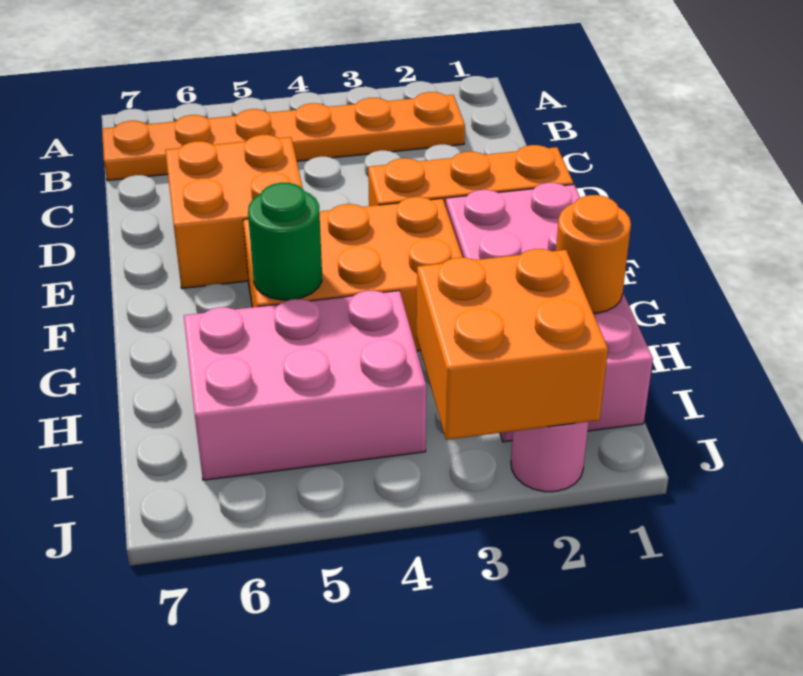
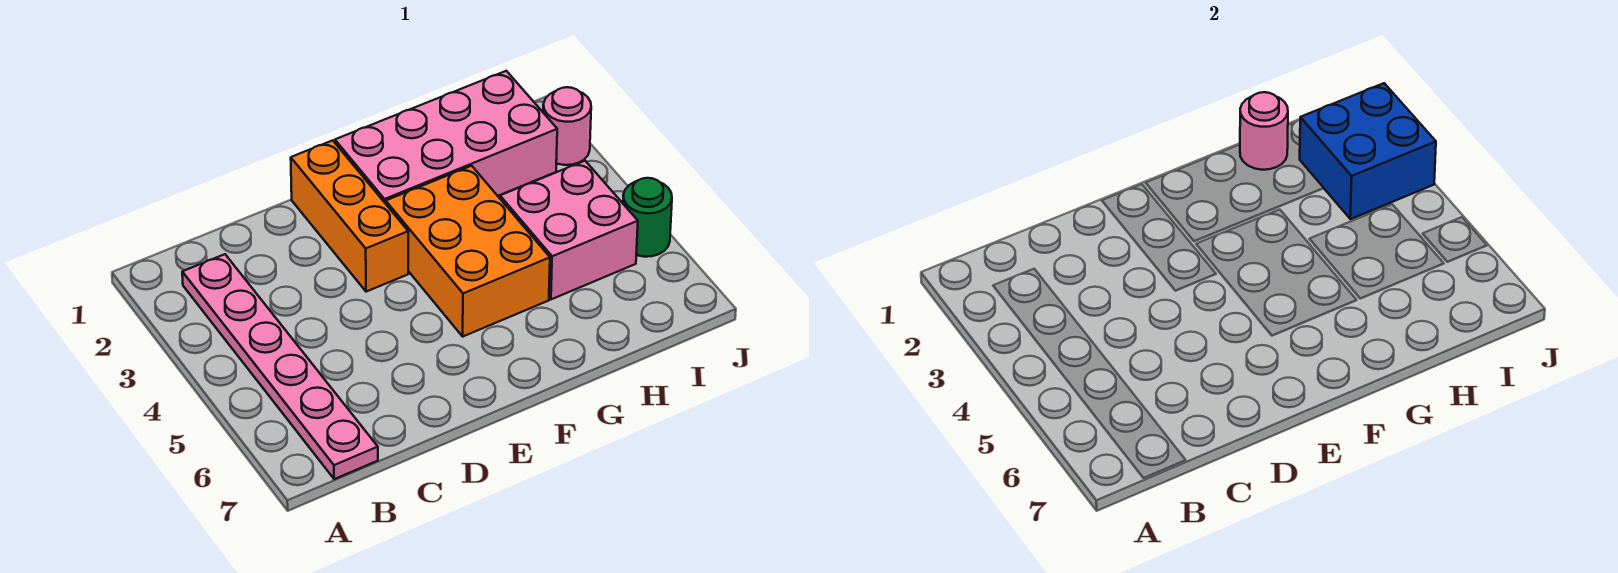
orange plate B2:B7 level 1 -> pink plate B2:B7 level 1
orange brick D5:E6 level 1 -> none
green round brick G5 level 2 -> green round brick J5 level 1
orange round brick H1 level 2 -> pink round brick H1 level 2
pink brick H4:I6 level 1 -> pink brick H4:I5 level 1
orange brick I2:J3 level 2 -> blue brick I2:J3 level 2

